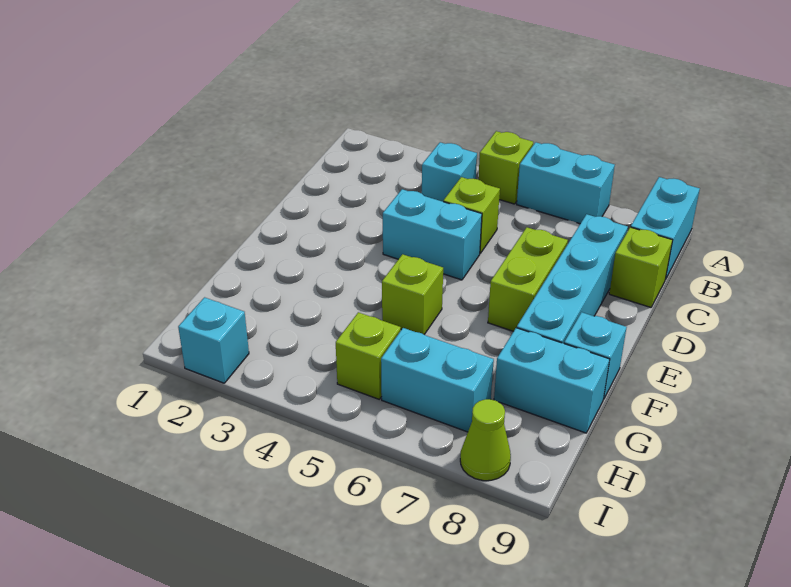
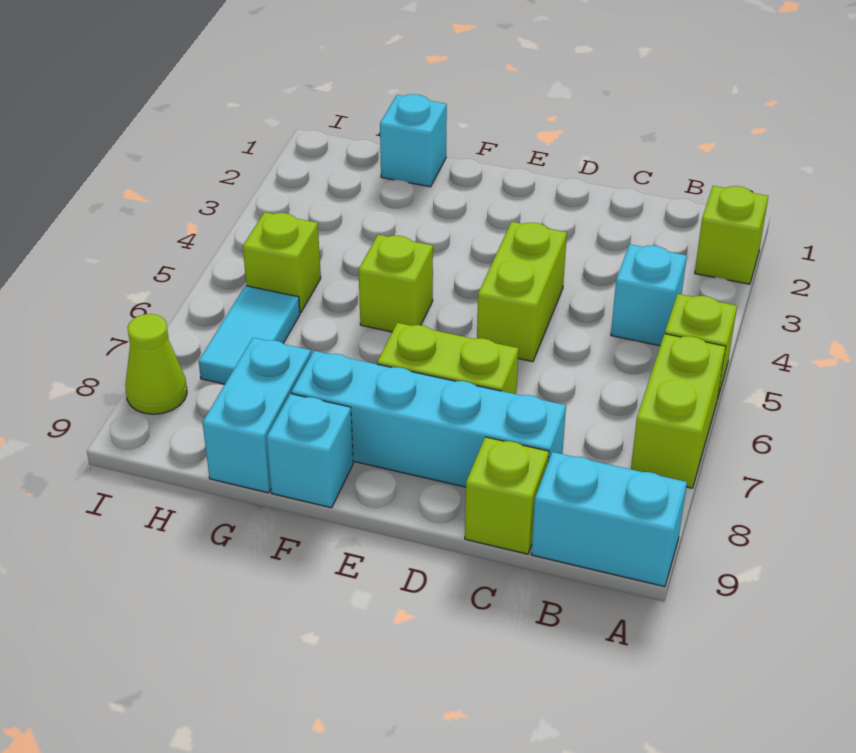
cyan brick A6:A7 level 1 -> lime brick A6:A7 level 1
lime brick C5 level 1 -> lime brick A2 level 1
cyan brick D4:D5 level 1 -> lime brick D4:D5 level 1
cyan brick H6:H7 level 1 -> cyan tile H6:H7 level 1
cyan brick I2 level 1 -> cyan brick G1 level 1

